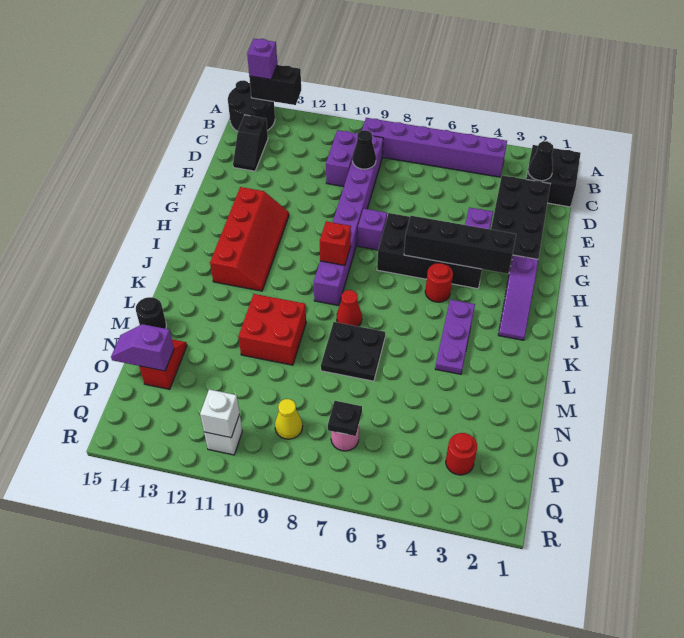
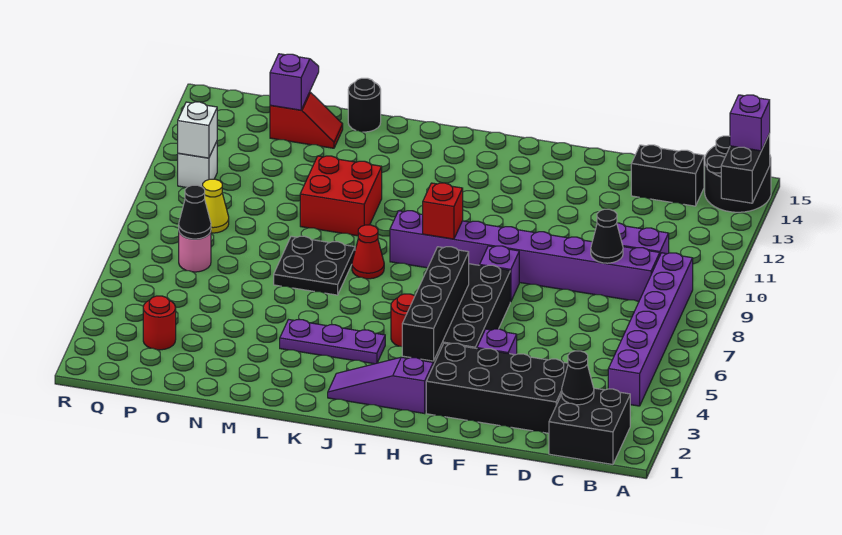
black slope C14:D14 level 1 top C -> black brick C14:D14 level 1
red slope G12:J13 level 1 top 13 -> none
black plate P7 level 2 -> black cone P7 level 2

